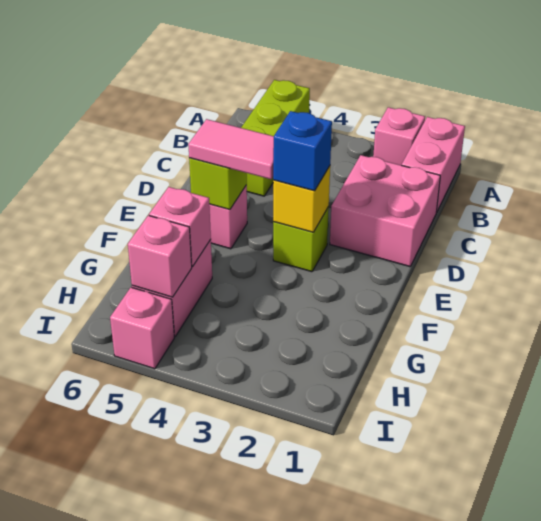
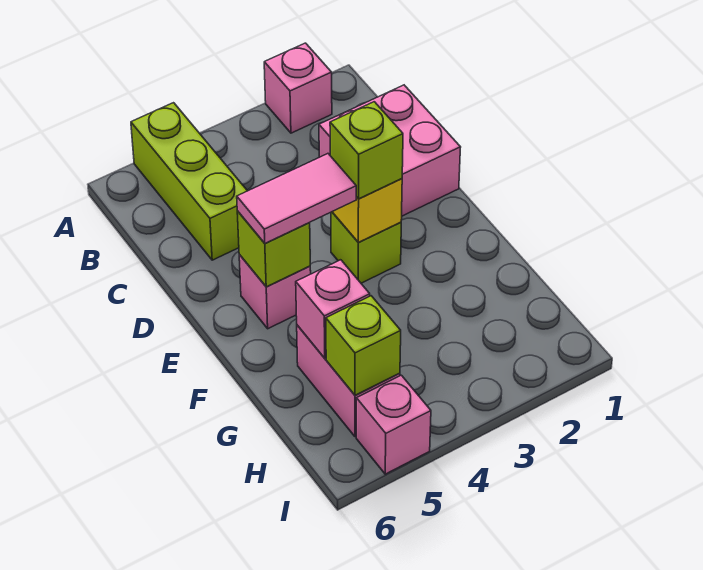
pink brick A1:B1 level 1 -> none
blue brick E3 level 3 -> lime brick E3 level 3
pink brick H5 level 2 -> lime brick H5 level 2

